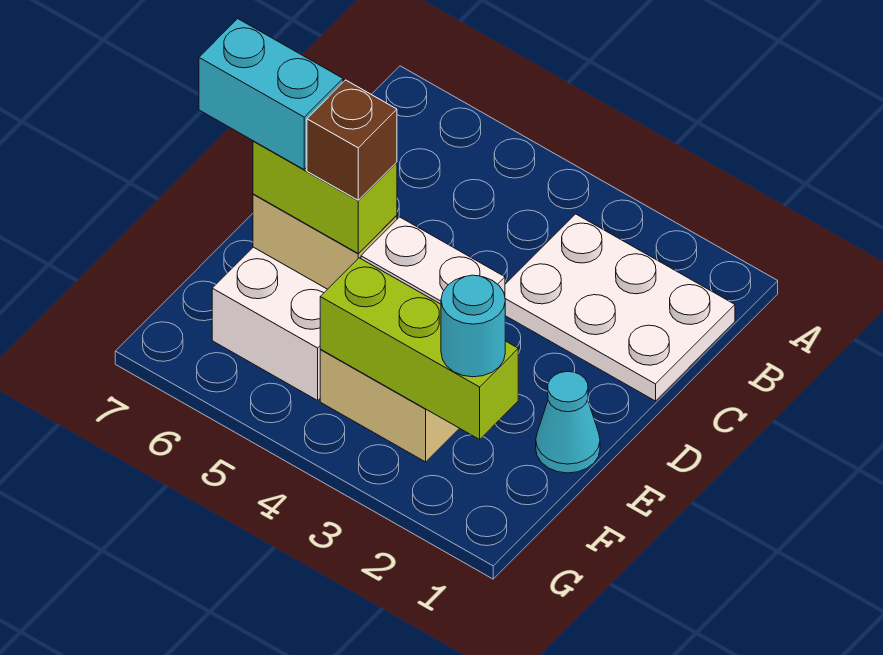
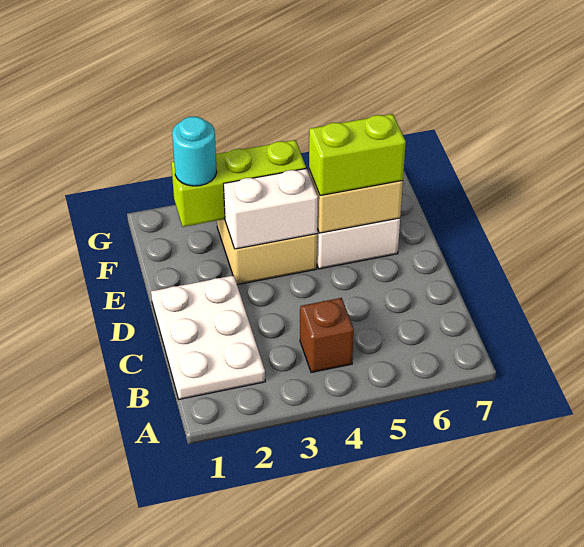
white plate B1:C3 level 1 -> white plate B1:D2 level 1
cyan cone E1 level 1 -> none
brown brick E5 level 4 -> brown brick B4 level 1
cyan brick E6:E7 level 4 -> none

